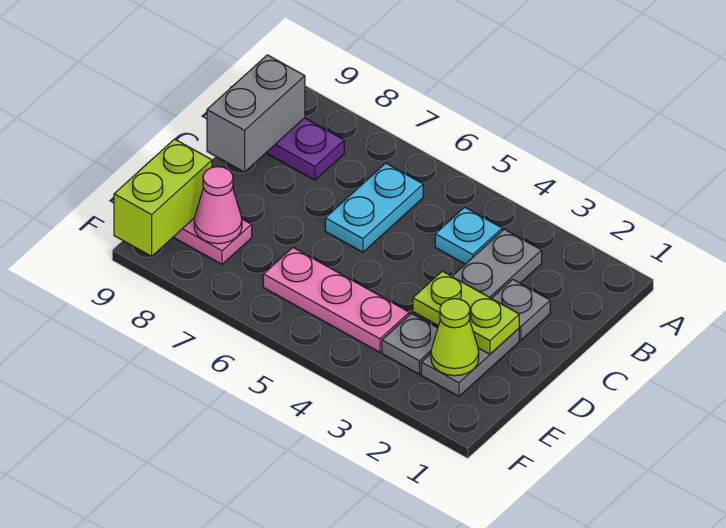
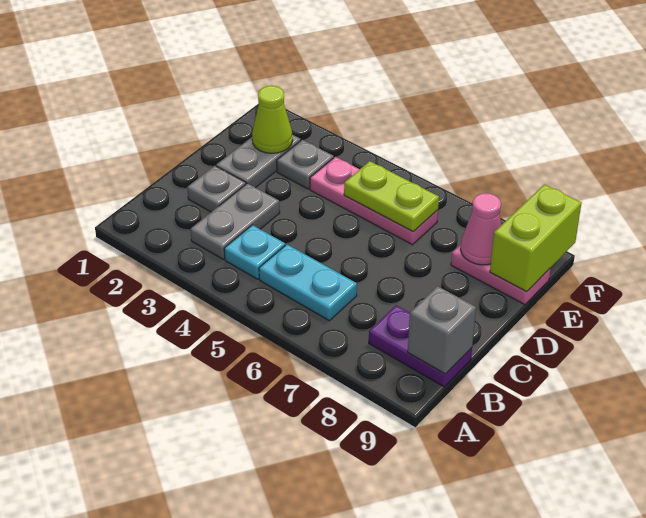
cyan plate B6:C6 level 1 -> cyan plate B5:B6 level 1
grey brick B9:C9 level 2 -> grey brick B9 level 2
lime plate D2:D3 level 2 -> lime plate E5:E6 level 2

